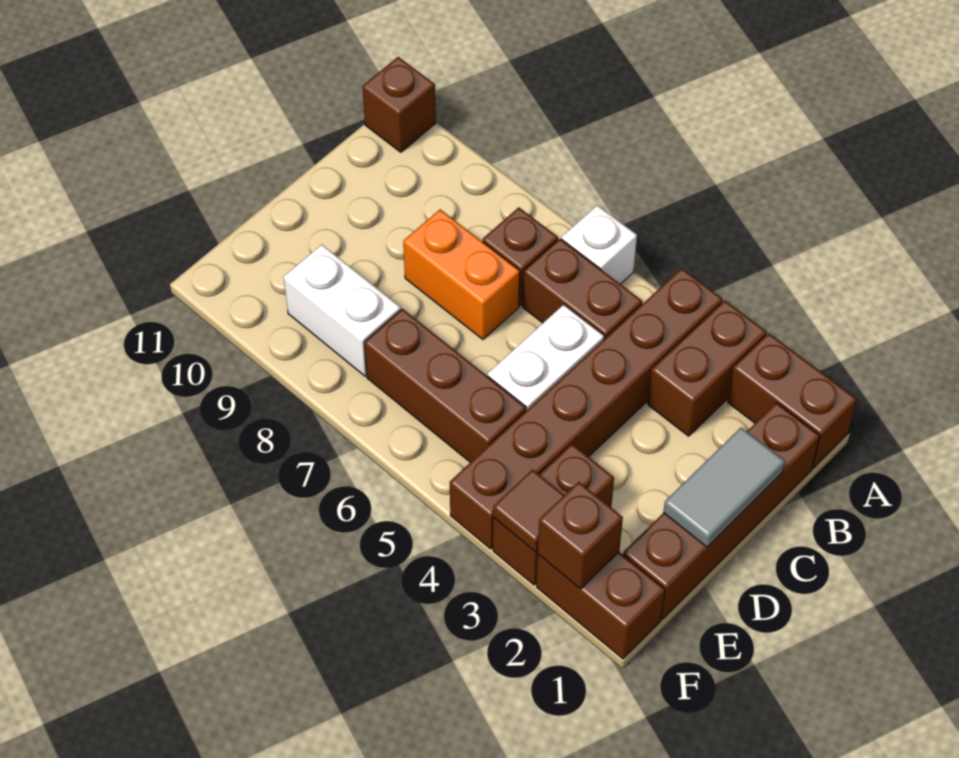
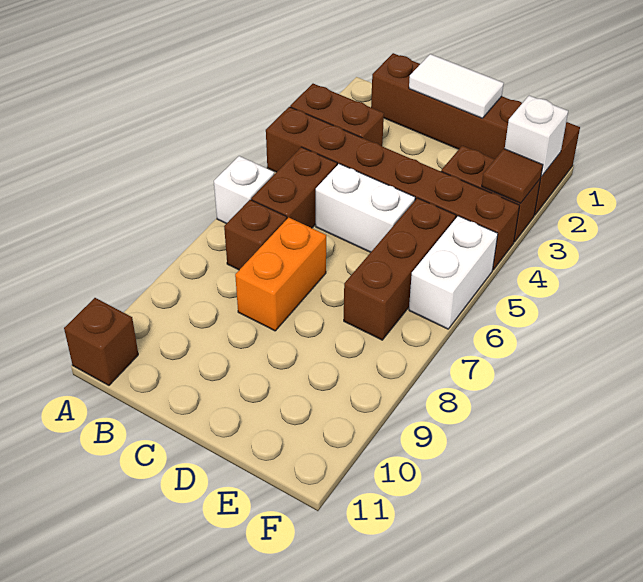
brown brick A1:A2 level 1 -> none
grey tile C1:D1 level 2 -> white tile C1:D1 level 2
white brick E8:E9 level 1 -> white brick F5:F6 level 1
brown brick F2 level 2 -> white brick F2 level 2

